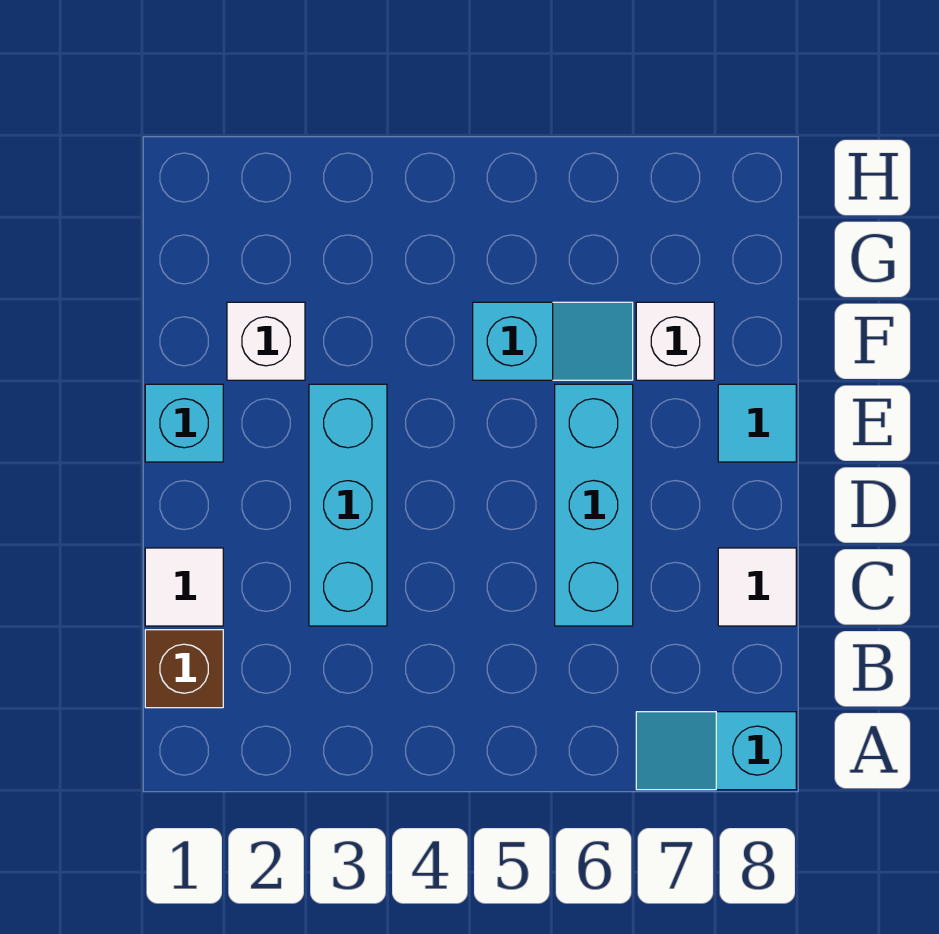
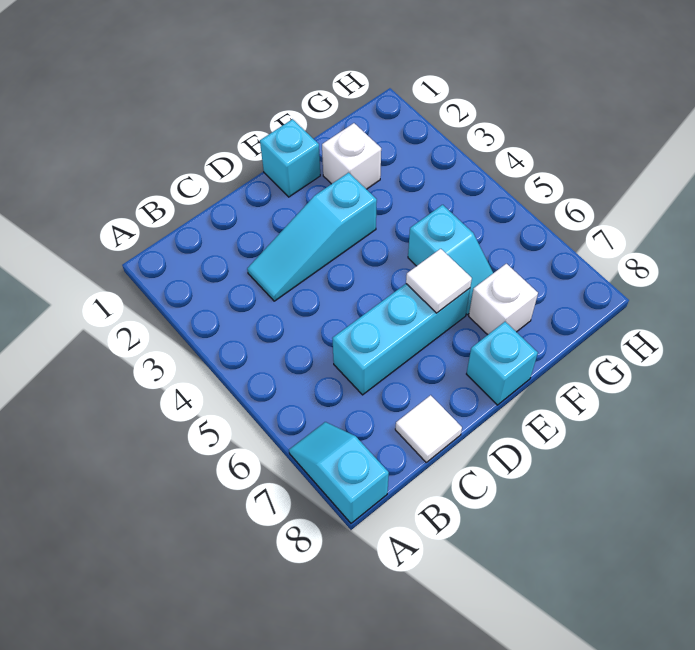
brown brick B1 level 1 -> none
white tile C1 level 1 -> white tile E6 level 2
cyan brick C3:E3 level 1 -> cyan slope C3:E3 level 1 top E
cyan tile E8 level 1 -> cyan brick E8 level 1

